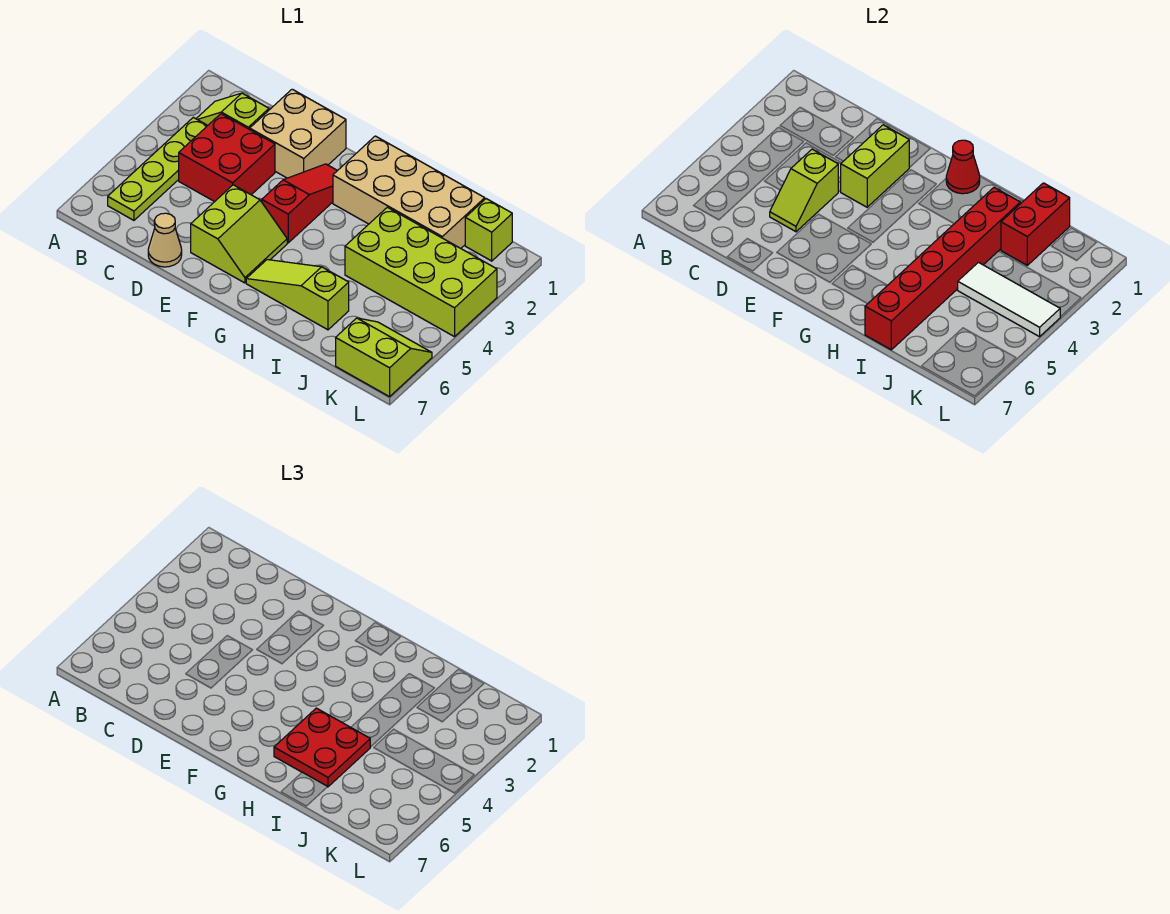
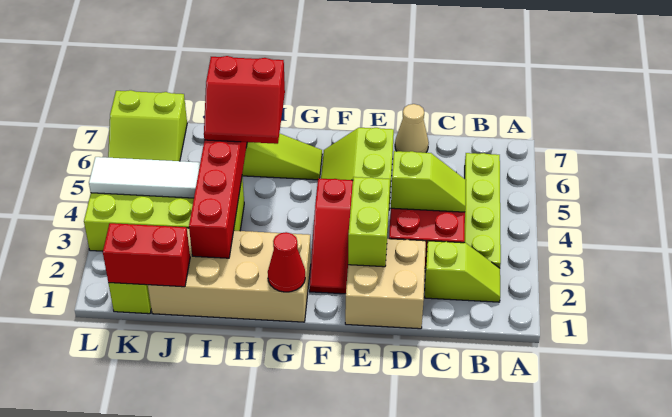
lime slope D4:D5 level 2 top 4 -> lime slope C4:D4 level 2 top D
red plate H5:I6 level 3 -> red slope H5:I6 level 3 top 6
red brick J1:J2 level 2 -> red brick J1:K1 level 2

